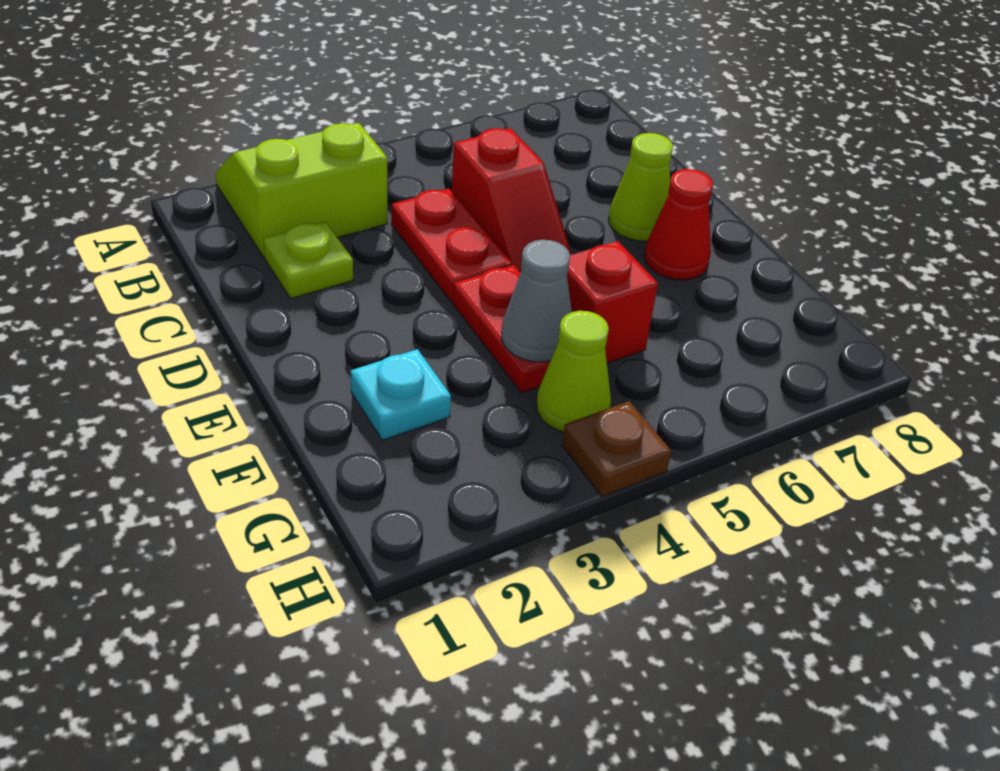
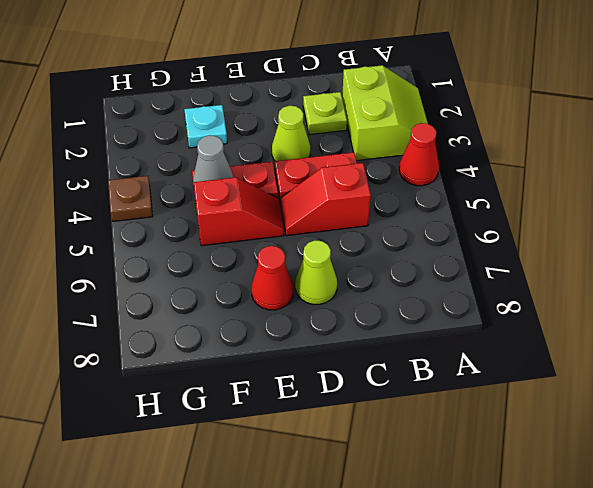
none -> red cone A4 level 1
lime cone G4 level 1 -> lime cone D3 level 1

